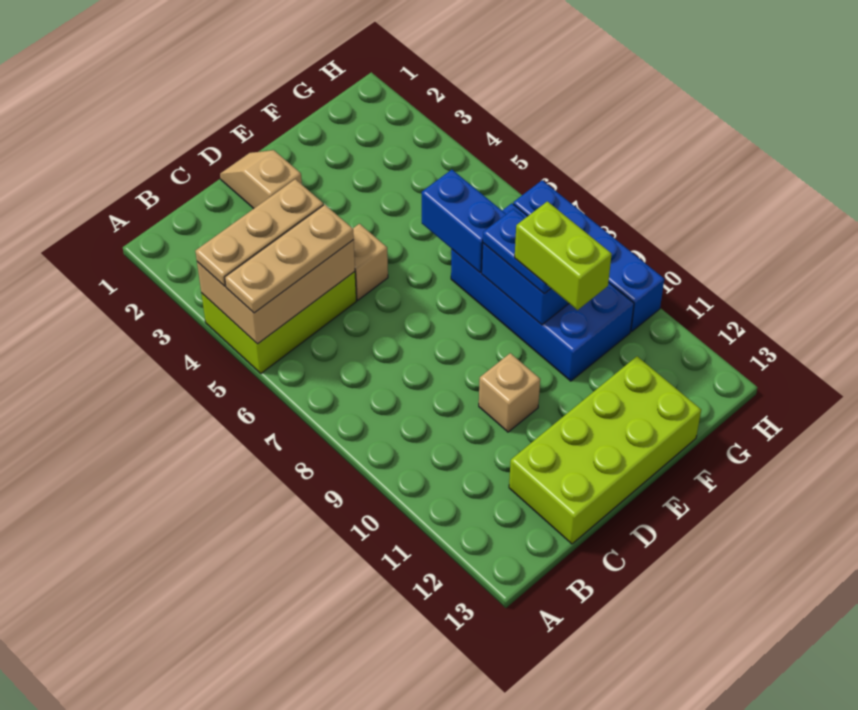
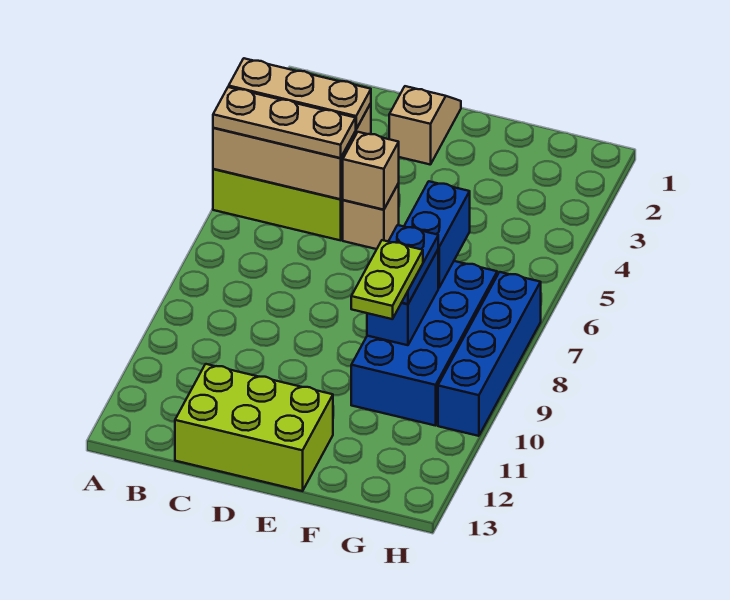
lime brick C12:F13 level 1 -> lime brick C12:E13 level 1
tan brick D10 level 1 -> tan brick D5 level 2
lime brick F9:F10 level 4 -> lime plate F9:F10 level 4

